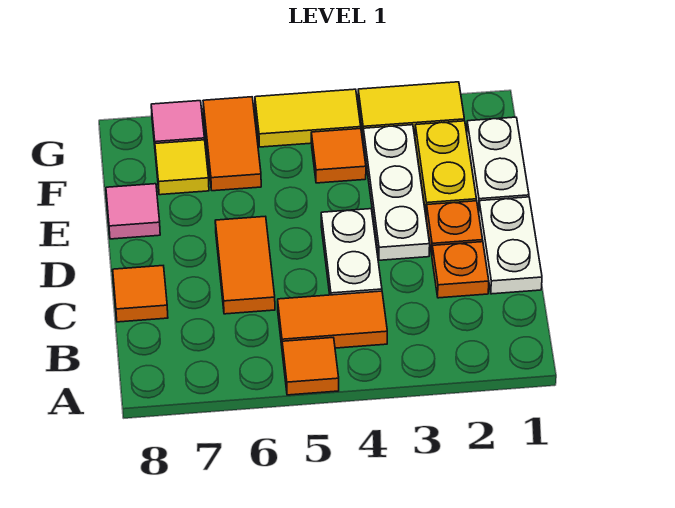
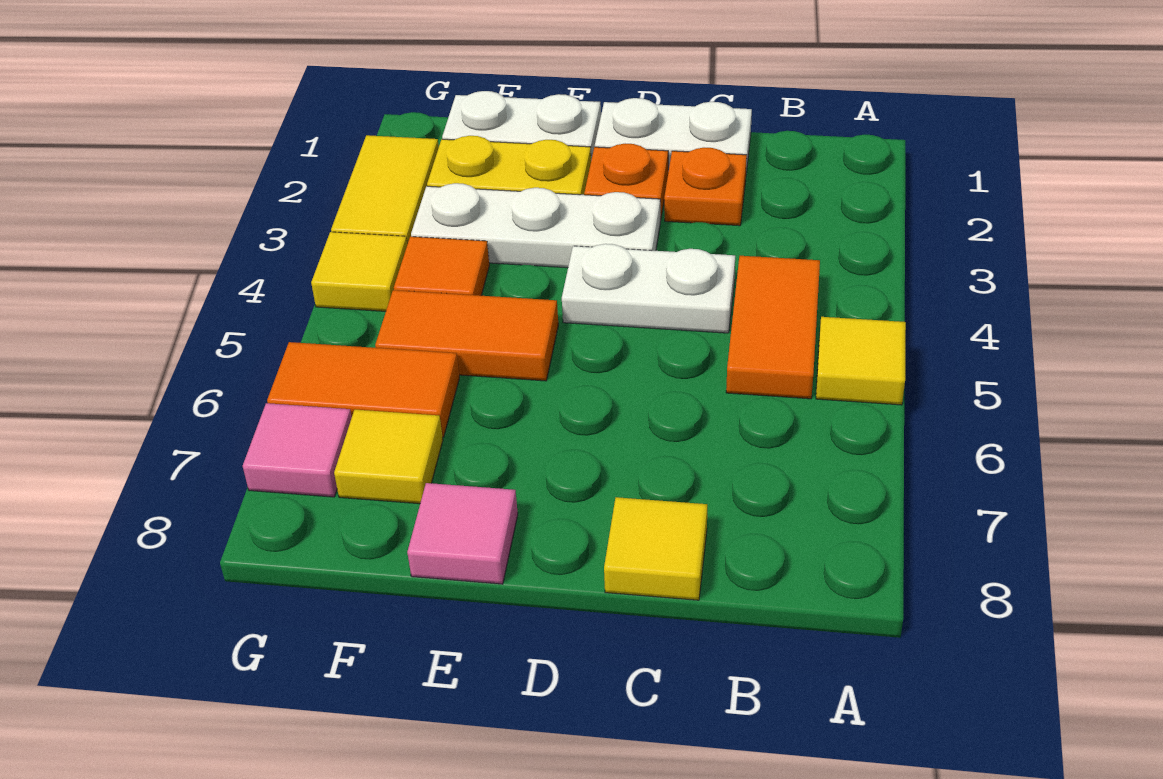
orange tile A5 level 1 -> yellow tile A5 level 1
orange tile C6:D6 level 1 -> orange tile E5:F5 level 1
orange tile C8 level 1 -> yellow tile C8 level 1
yellow tile G4:G5 level 1 -> yellow tile G4 level 1

